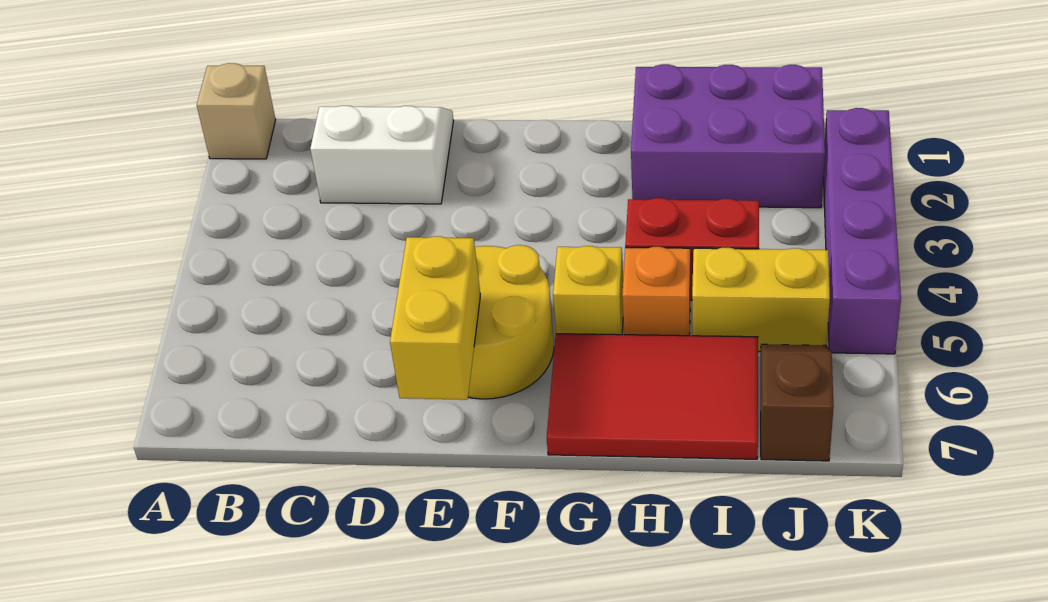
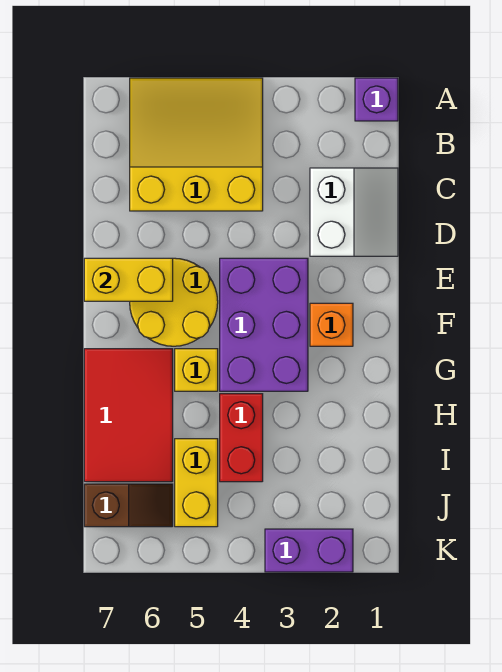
tan brick A1 level 1 -> purple brick A1 level 1
none -> yellow slope A4:C6 level 1 top C
purple brick H1:J2 level 1 -> purple brick E3:G4 level 1
orange brick H5 level 1 -> orange brick F2 level 1
purple brick K2:K5 level 1 -> purple brick K2:K3 level 1

